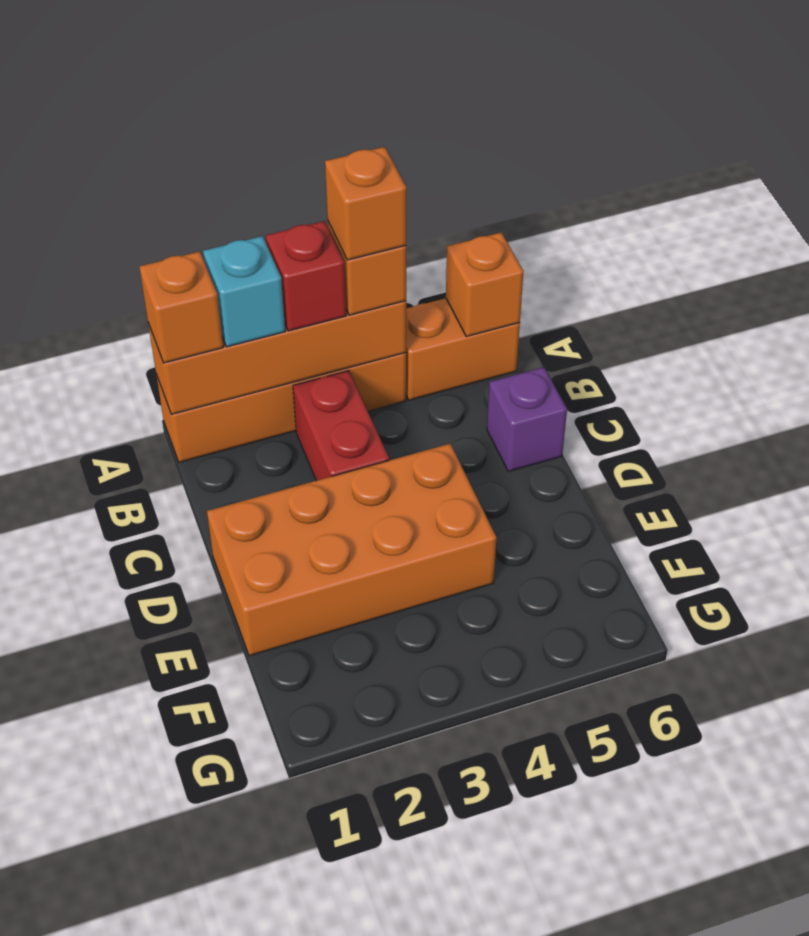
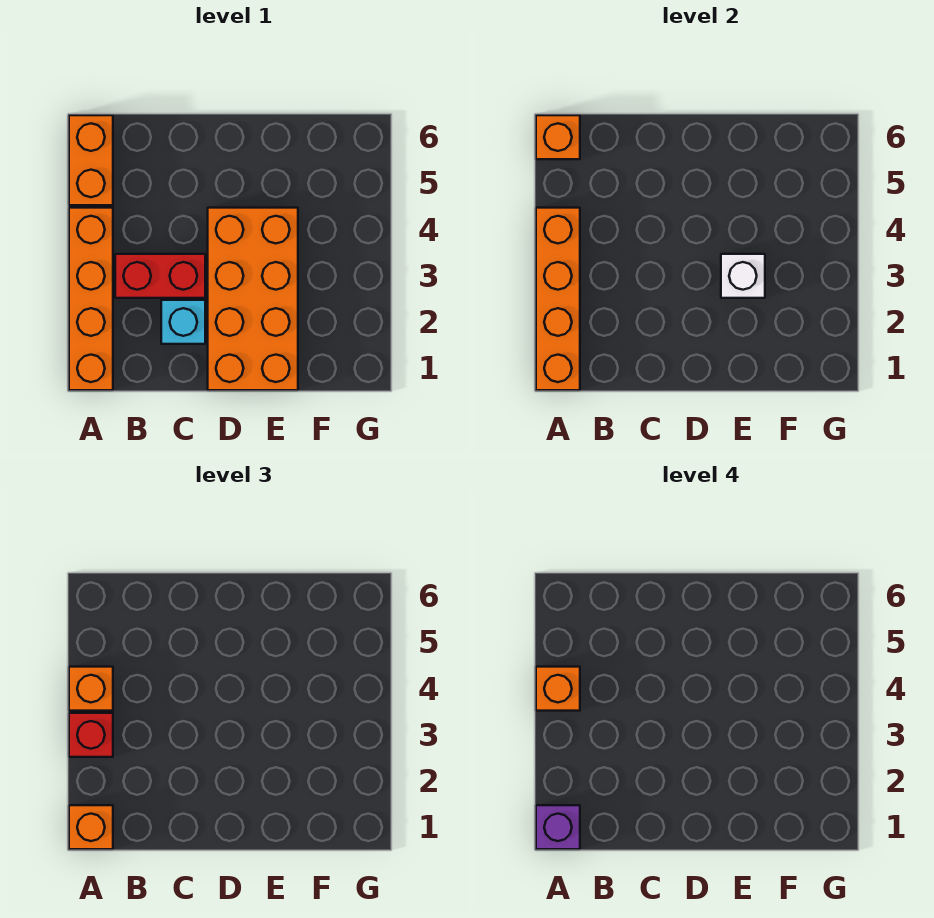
cyan brick A2 level 3 -> cyan brick C2 level 1
purple brick C6 level 1 -> purple brick A1 level 4
none -> white brick E3 level 2

